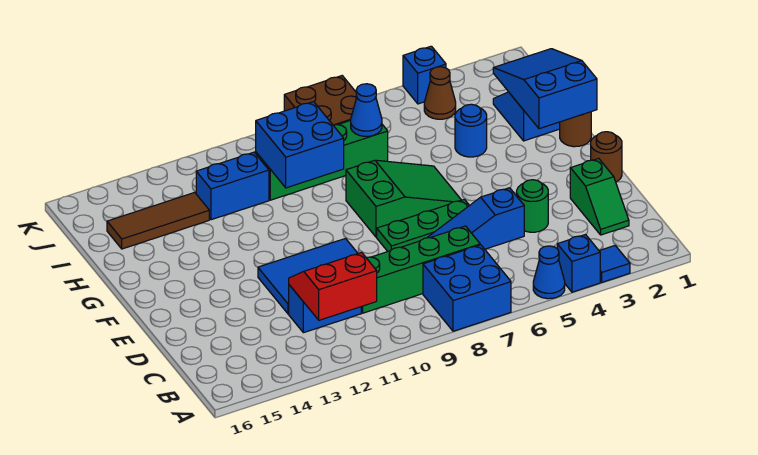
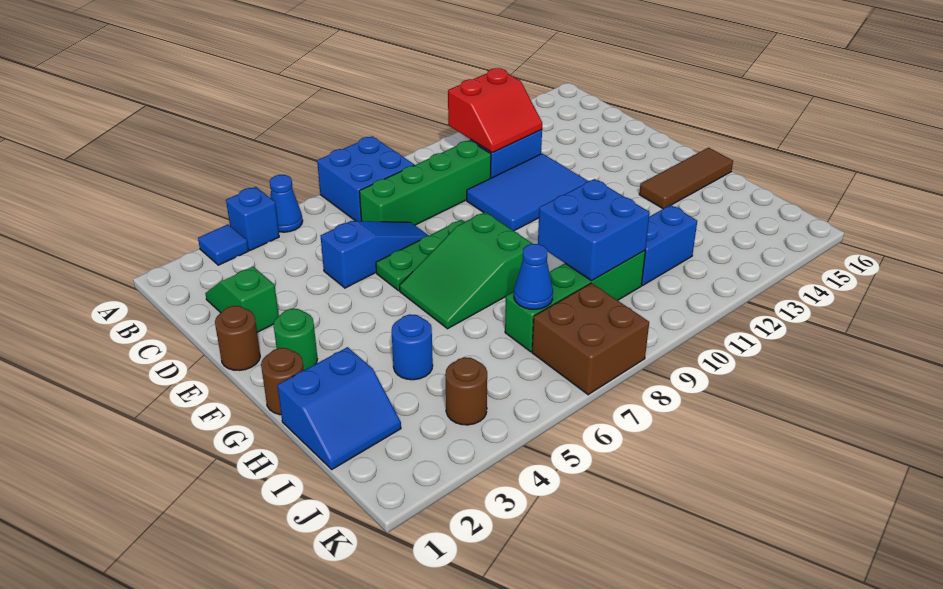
green round brick D4 level 1 -> green round brick F2 level 1
blue slope G1:I2 level 2 top G -> none
brown tile I13:I15 level 1 -> brown tile G14:G16 level 1
brown cone J4 level 1 -> brown round brick J4 level 1
blue brick K4 level 1 -> none

